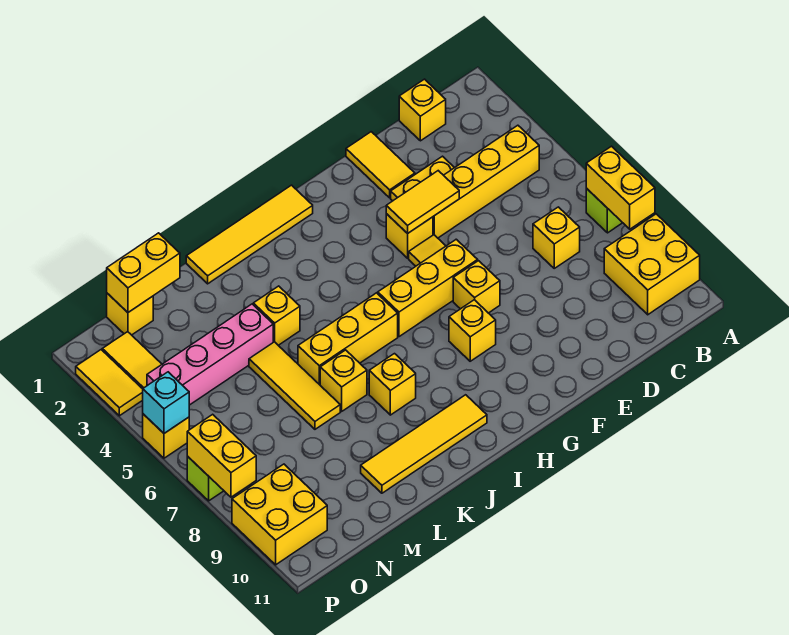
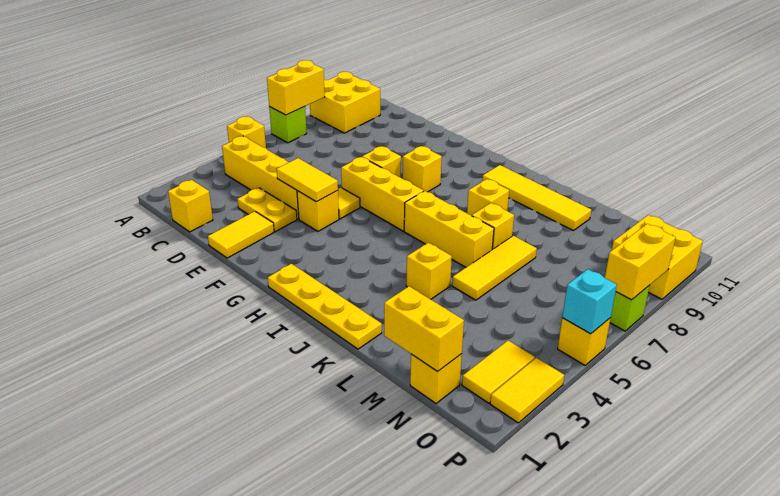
yellow brick C7 level 1 -> yellow brick A5 level 1
yellow tile H1:K1 level 1 -> yellow plate H1:K1 level 1
pink brick L4:O4 level 1 -> none

